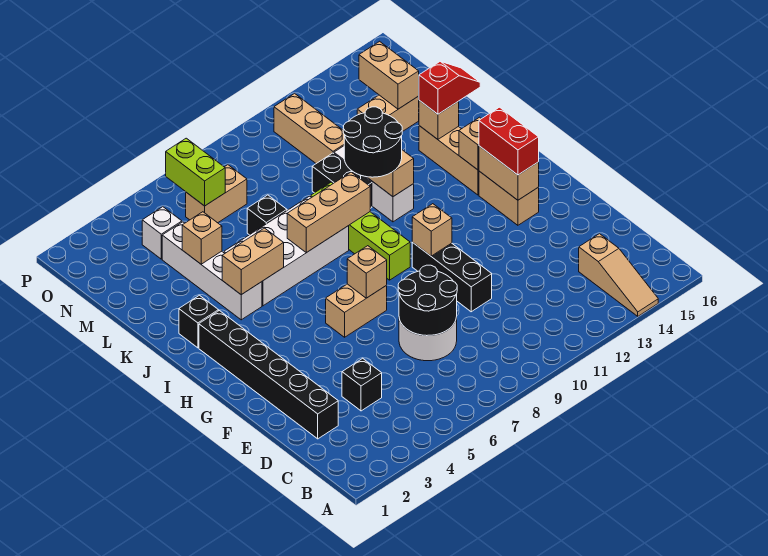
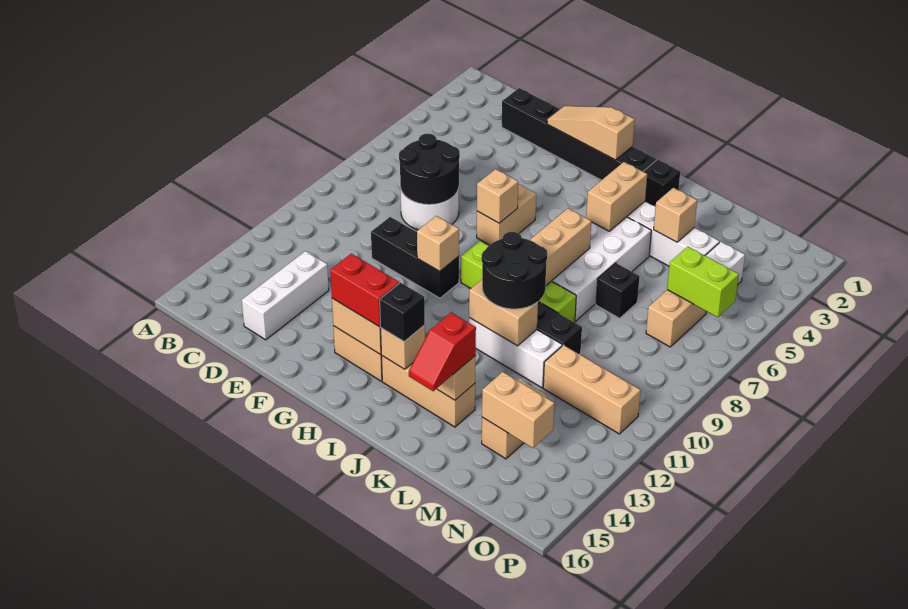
tan slope A14:C14 level 1 top C -> tan slope F2:H2 level 2 top H
black brick D4 level 1 -> black brick I14 level 3
none -> white brick D13:D15 level 1

